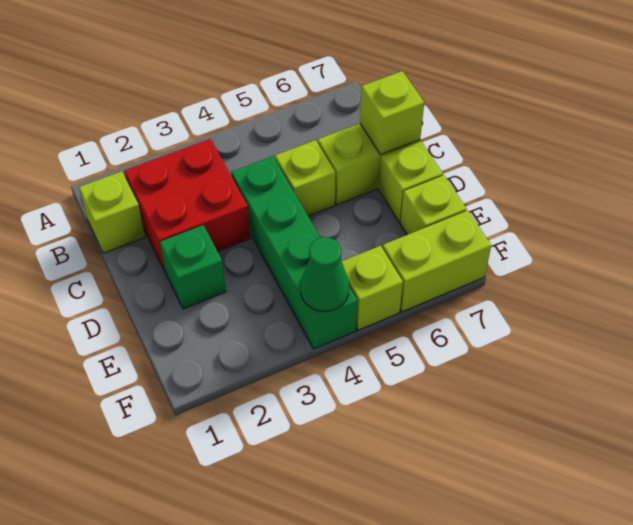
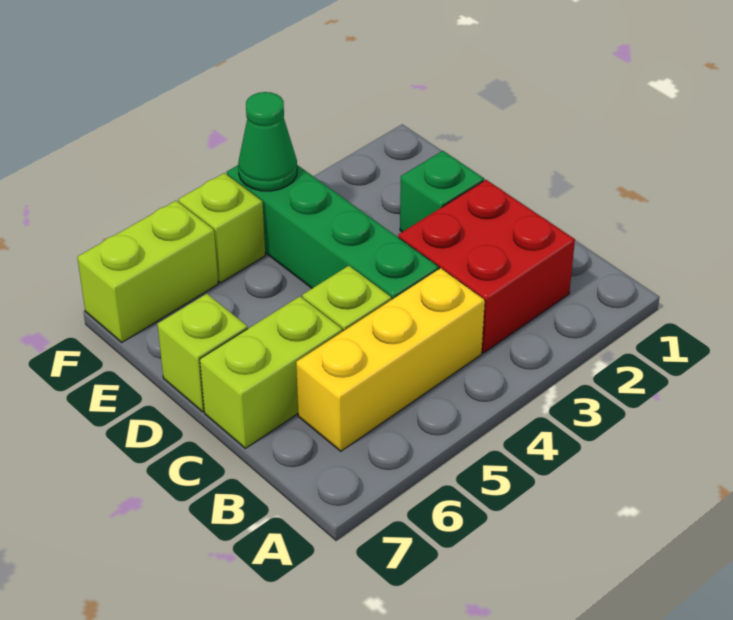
lime brick B1 level 1 -> none
none -> yellow brick B4:B6 level 1
lime brick C7 level 2 -> none
lime brick E7 level 1 -> none

